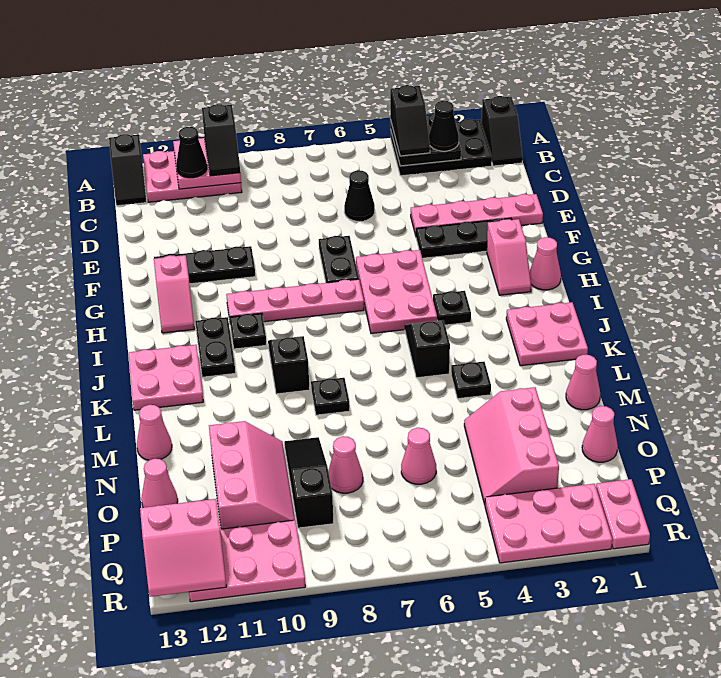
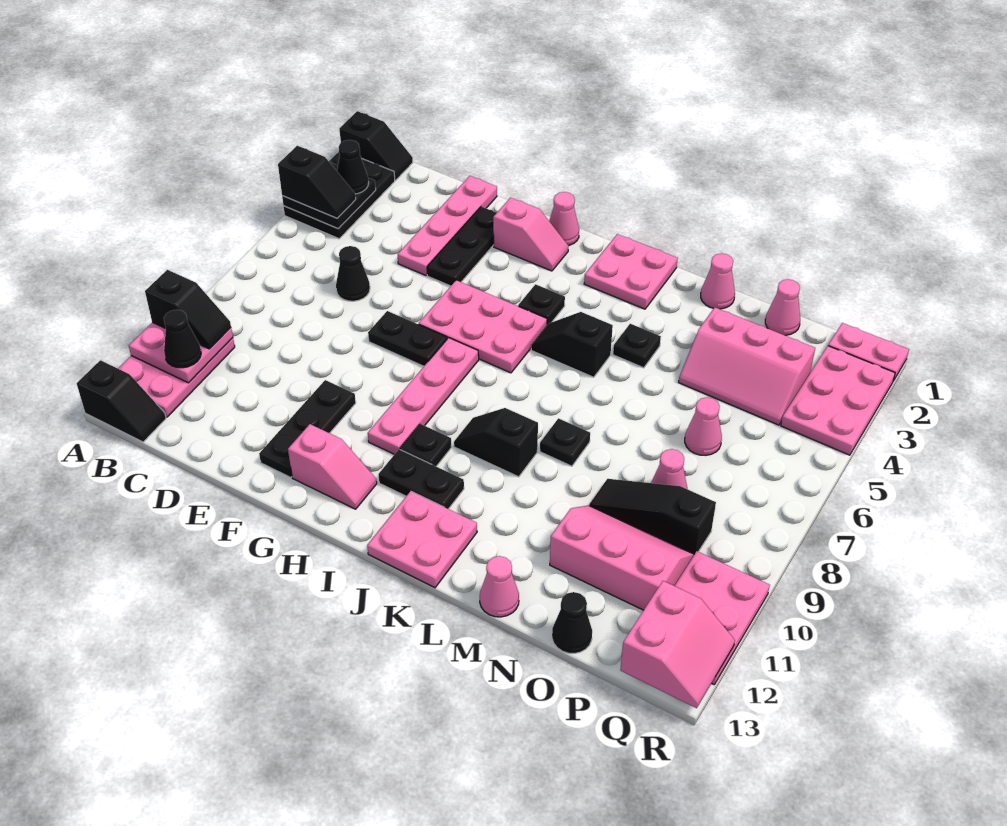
pink cone O13 level 1 -> black cone O13 level 1

